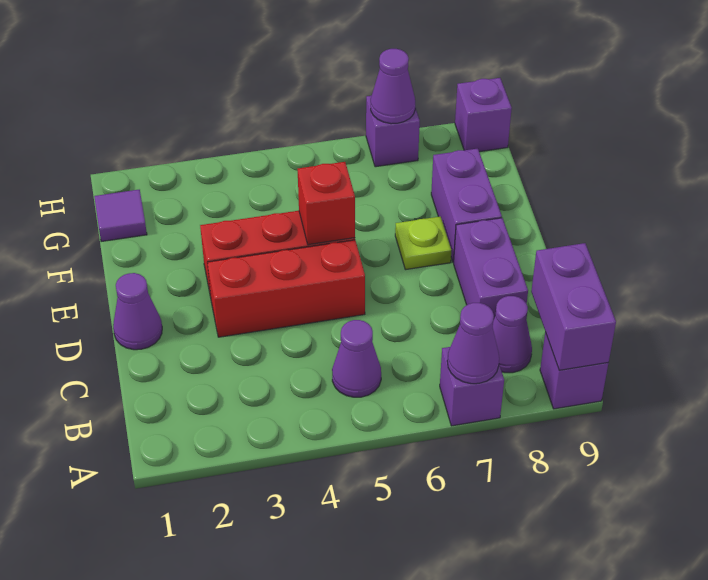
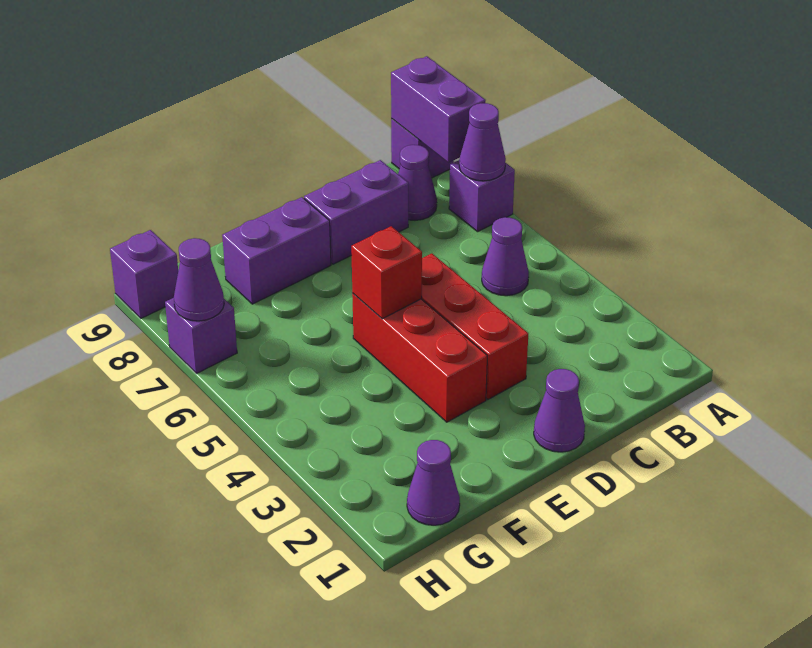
purple brick A9:B9 level 2 -> purple brick A8:A9 level 2
lime plate E7 level 1 -> none
purple tile G1 level 1 -> purple cone G1 level 1

